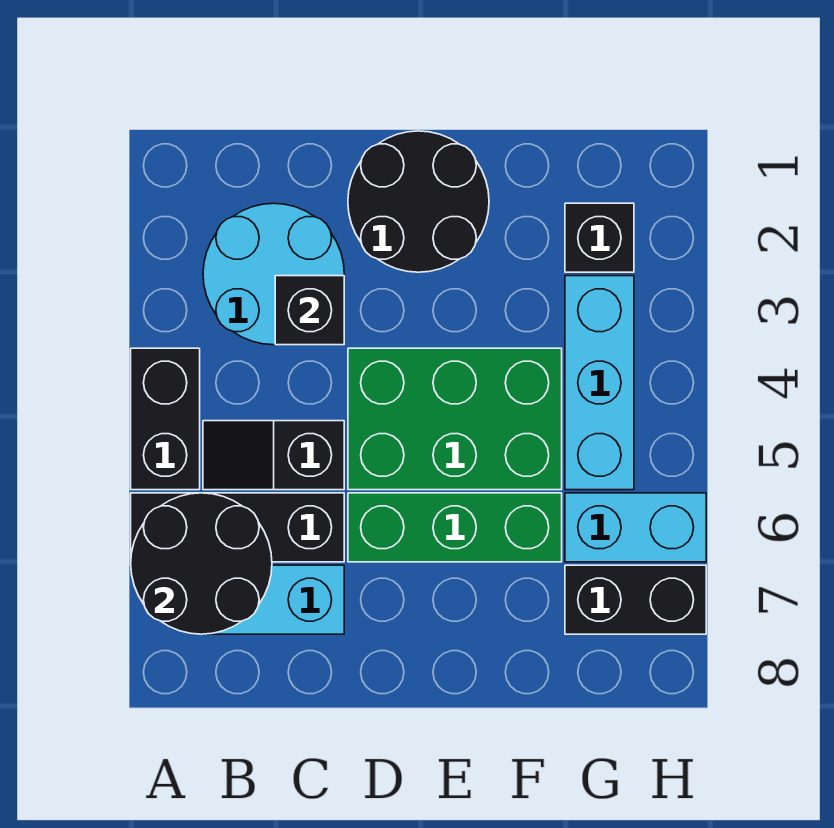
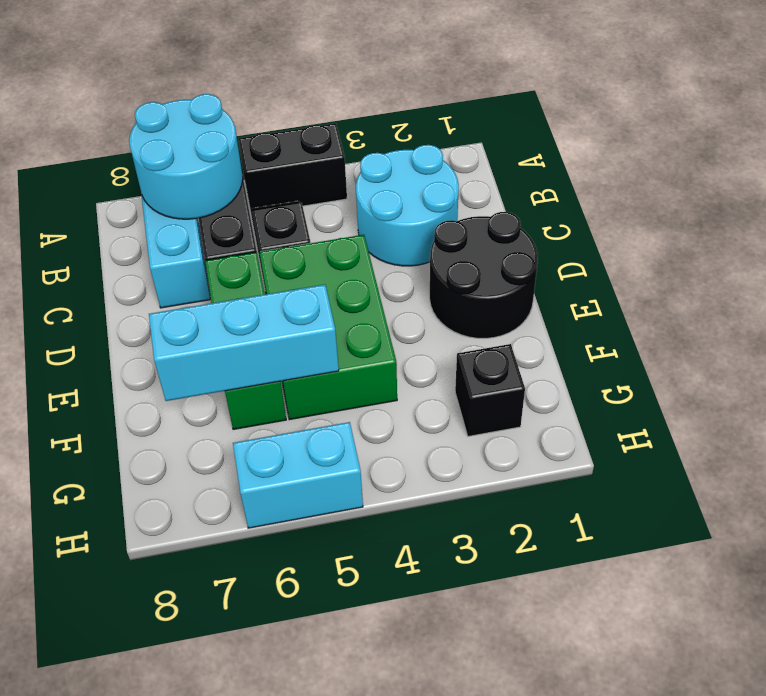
black round brick A6:B7 level 2 -> cyan round brick A6:B7 level 2
black brick C3 level 2 -> none
cyan brick G3:G5 level 1 -> cyan brick F5:F7 level 2
cyan brick G6:H6 level 1 -> cyan brick H5:H6 level 1
black brick G7:H7 level 1 -> none

